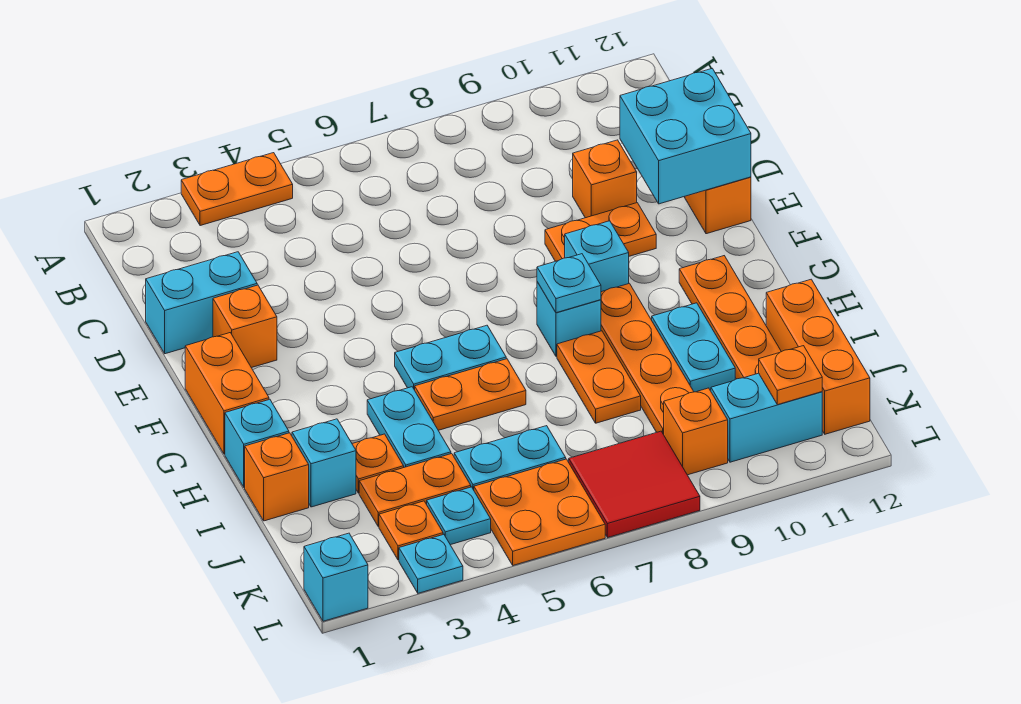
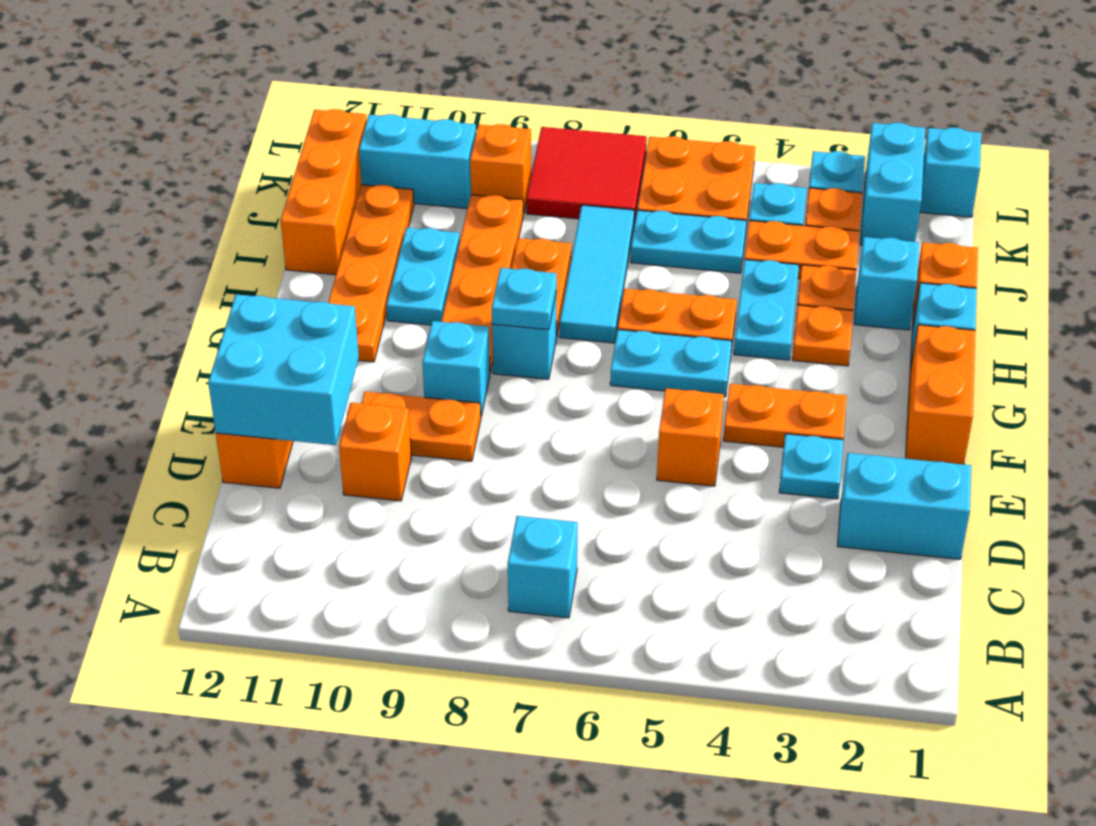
orange plate A3:A4 level 1 -> orange plate F3:F4 level 1
none -> cyan brick B7 level 1
orange brick E2 level 1 -> orange brick E5 level 1
none -> cyan plate E3 level 1
none -> cyan tile H7:J7 level 1
none -> cyan brick K2:L2 level 1
orange plate K11 level 2 -> orange plate H3 level 1

